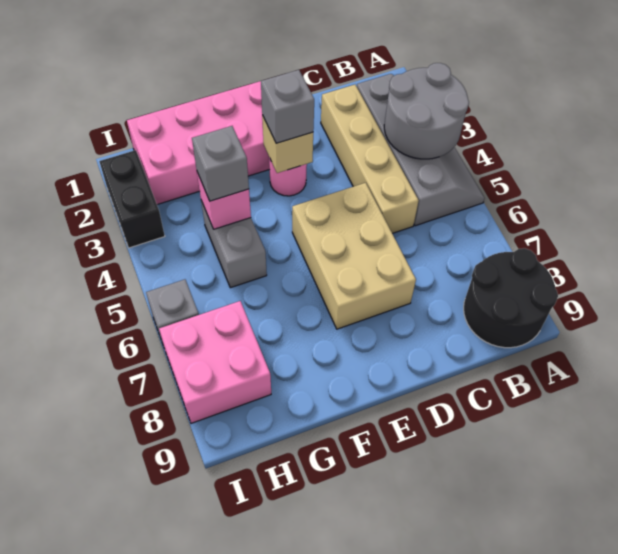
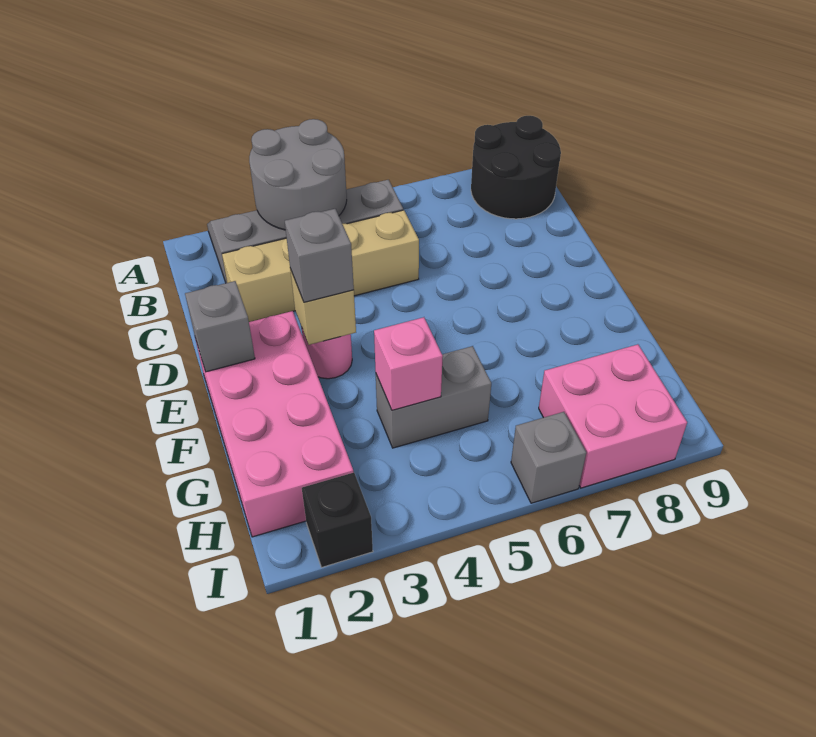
tan brick D5:E7 level 1 -> none
grey brick G4 level 3 -> grey brick E1 level 2
black brick I2:I3 level 1 -> black brick I2 level 1

